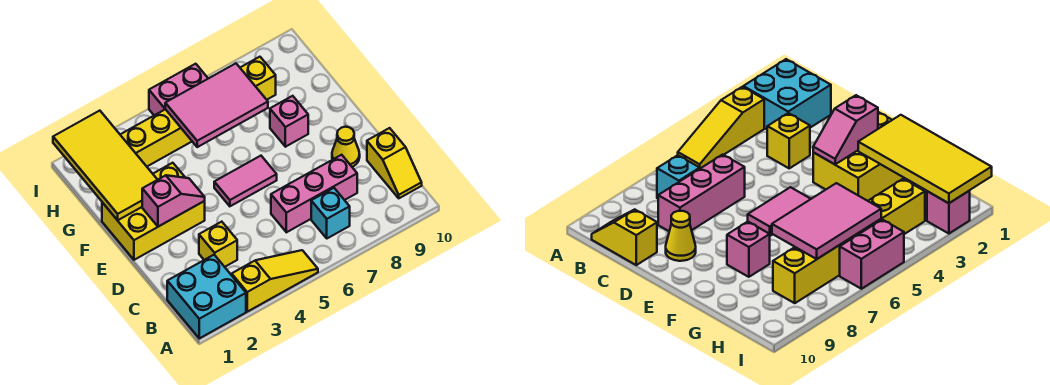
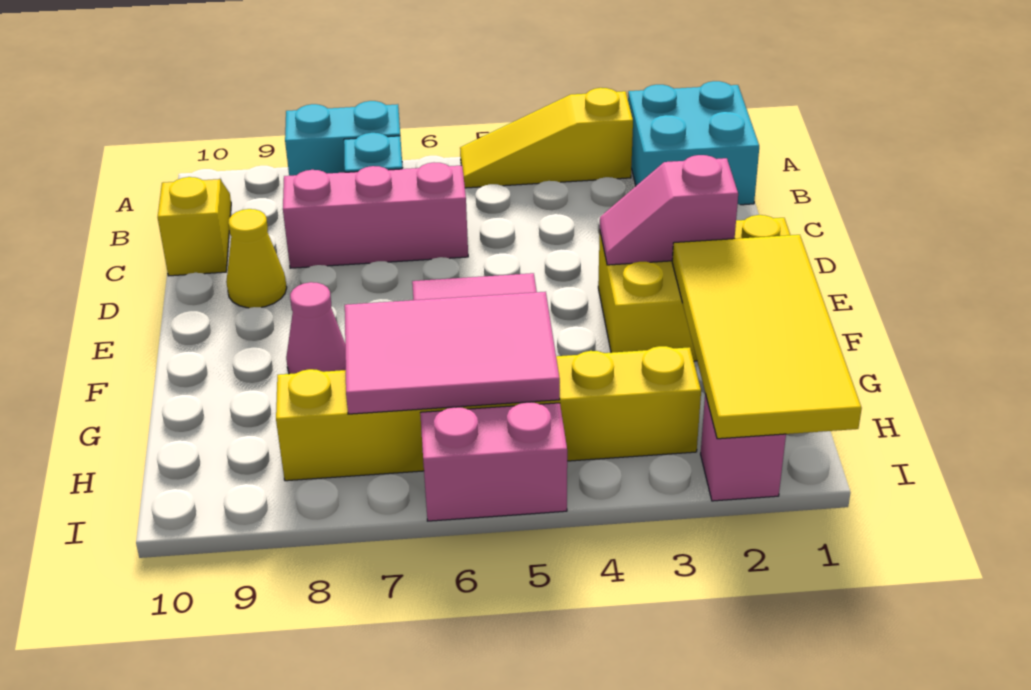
none -> cyan brick A7:A8 level 1
yellow brick C3 level 1 -> none
pink brick F8 level 1 -> pink cone F8 level 1

